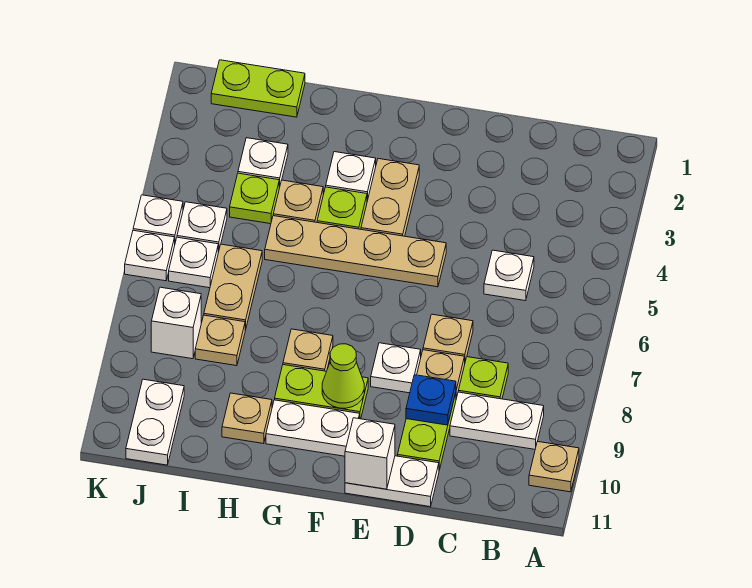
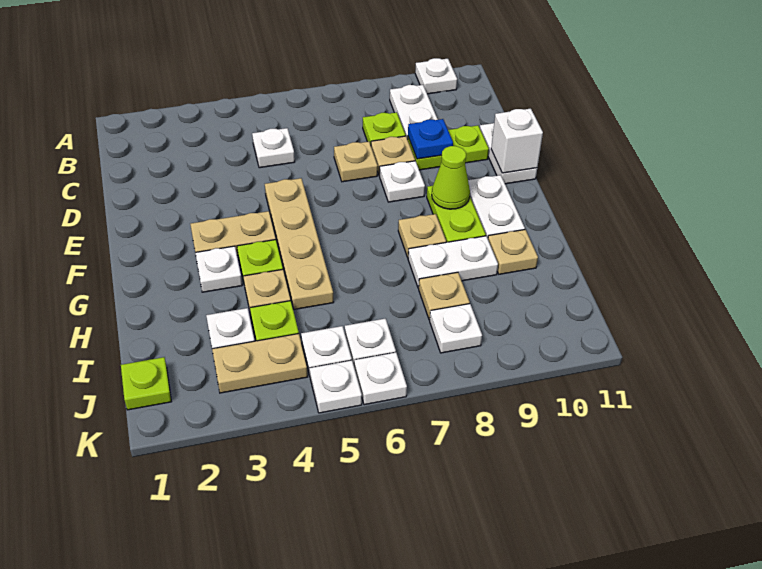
tan plate A10 level 1 -> white plate A10 level 1
lime plate I1:J1 level 1 -> lime plate J1 level 1
tan plate I6:I7 level 1 -> tan plate J3:J4 level 1
white brick J8 level 1 -> white plate J8 level 1
white plate J10:J11 level 1 -> white plate H8:H9 level 1

